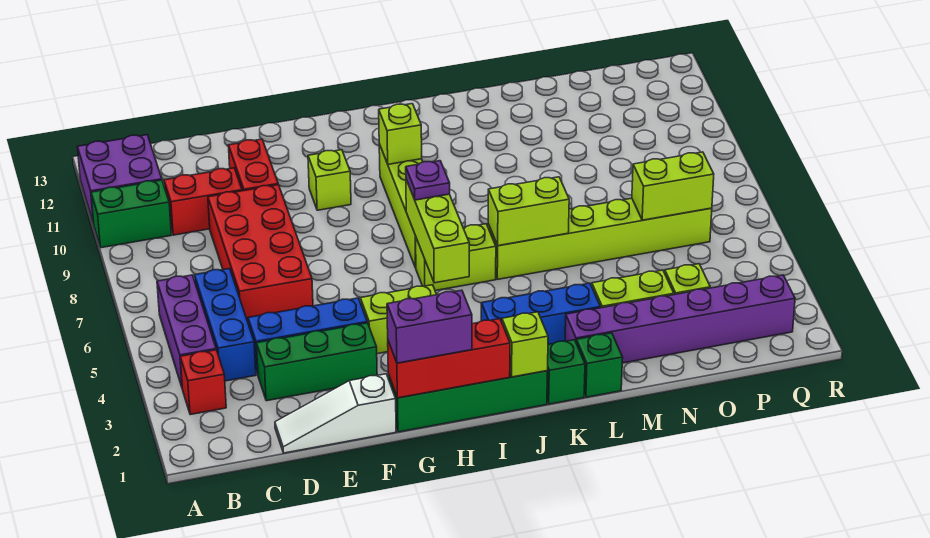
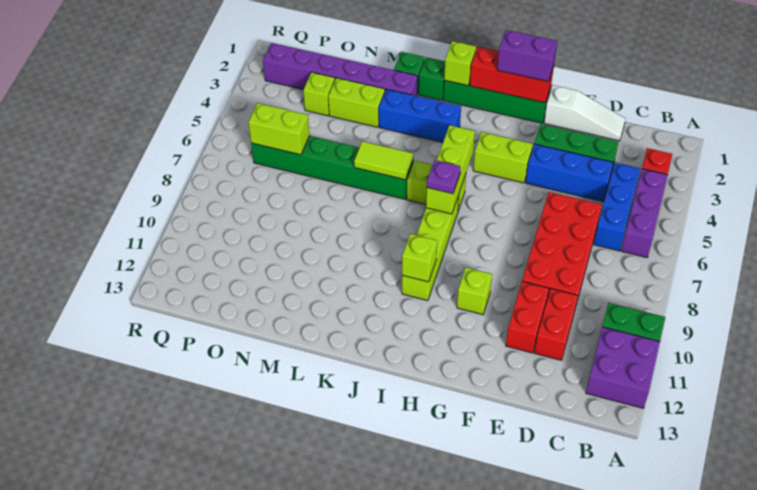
red brick C10:D10 level 1 -> red brick D10:D11 level 1
lime brick K6:P6 level 1 -> green brick K6:P6 level 1
lime brick K6:L6 level 2 -> lime tile K6:L6 level 2

